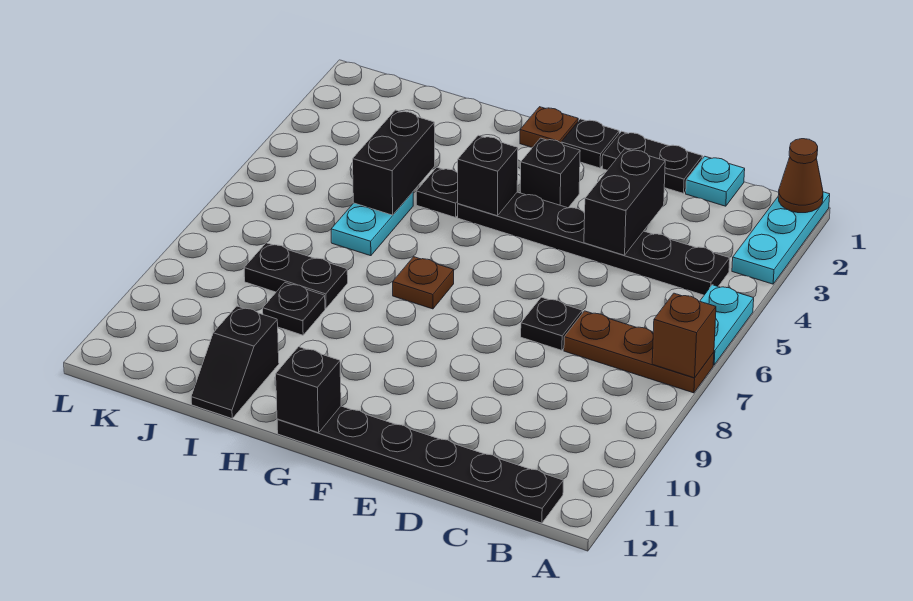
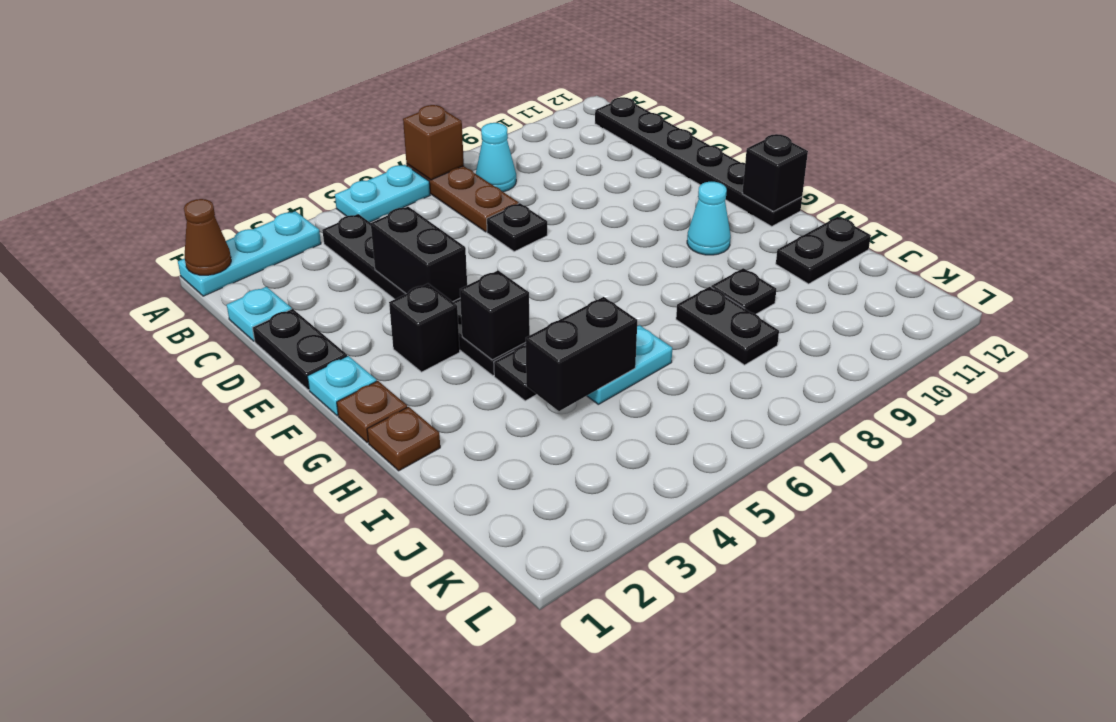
none -> cyan cone B8 level 1
black brick D3:D4 level 2 -> black brick D4:E4 level 2
black plate F1 level 1 -> cyan plate F1 level 1
brown plate G7 level 1 -> brown plate H1 level 1
none -> cyan cone G10 level 1
black slope I11:I12 level 1 top 11 -> black plate I11:I12 level 1

